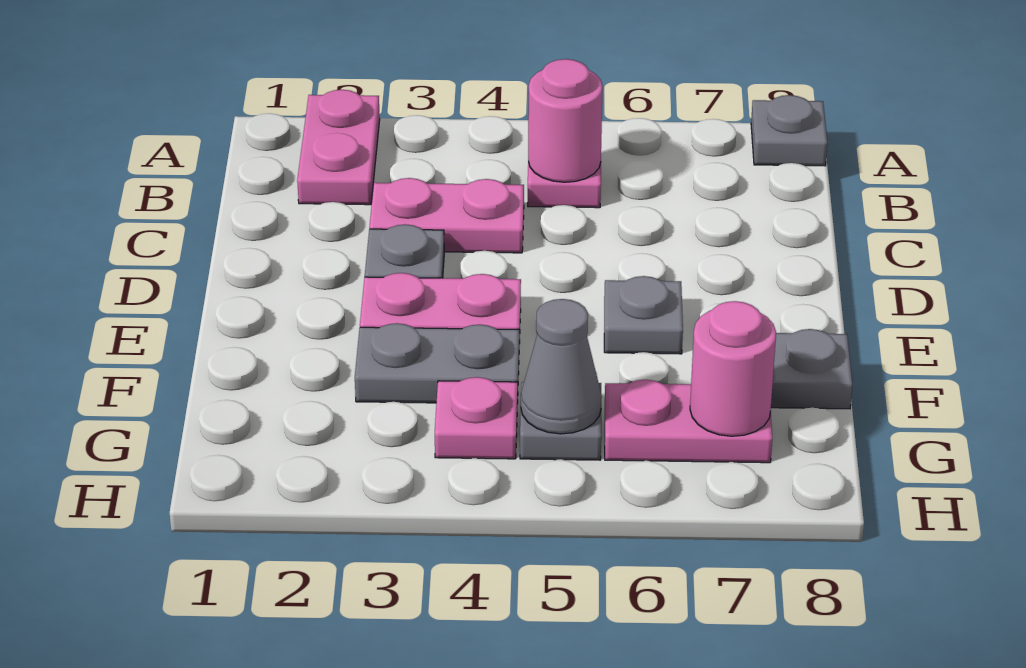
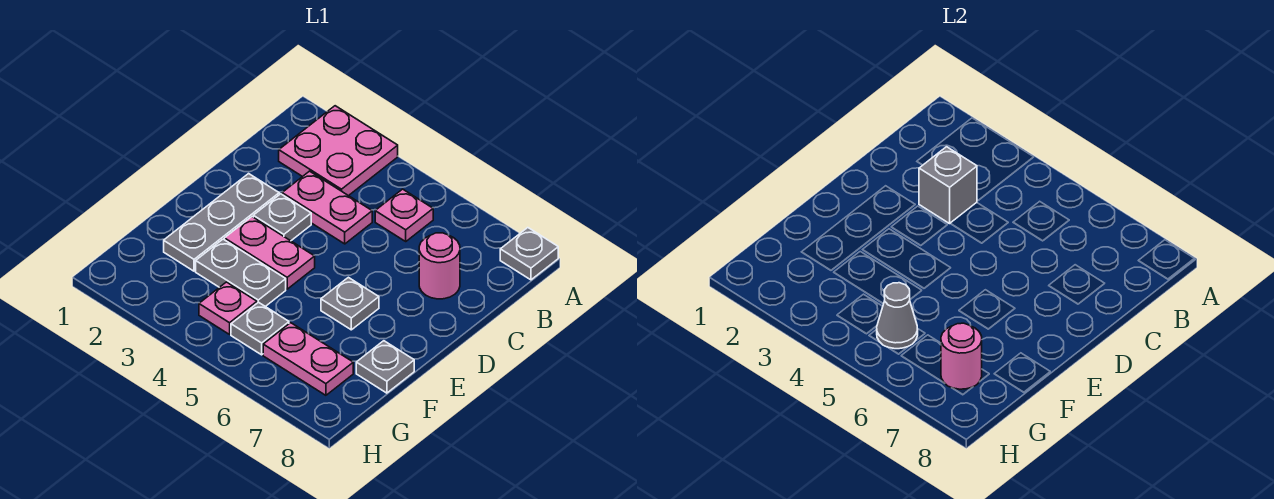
pink plate A2:B2 level 1 -> pink plate A2:B3 level 1
pink round brick B5 level 2 -> pink round brick C7 level 1
none -> grey brick C3 level 2
none -> grey plate D2:F2 level 1

